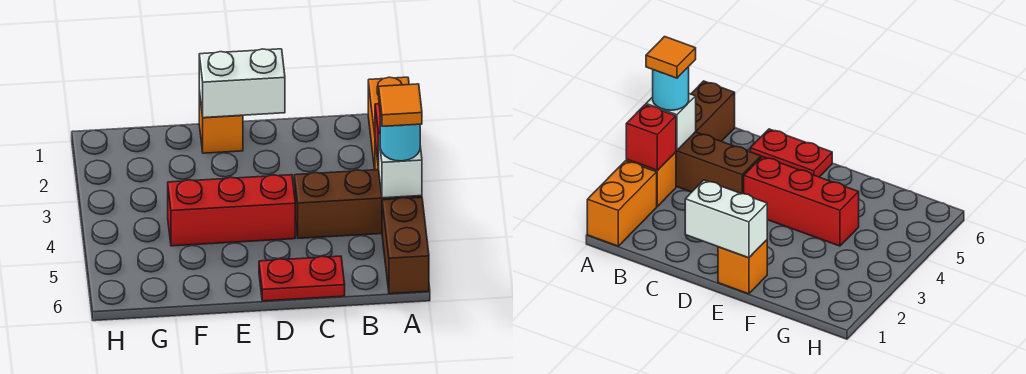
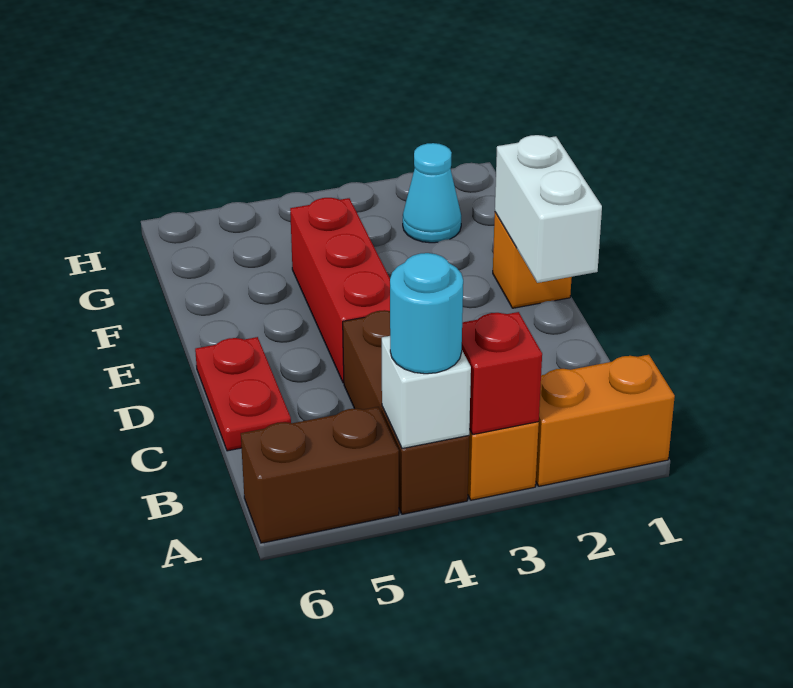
orange tile A4 level 4 -> none
none -> cyan cone G2 level 1

